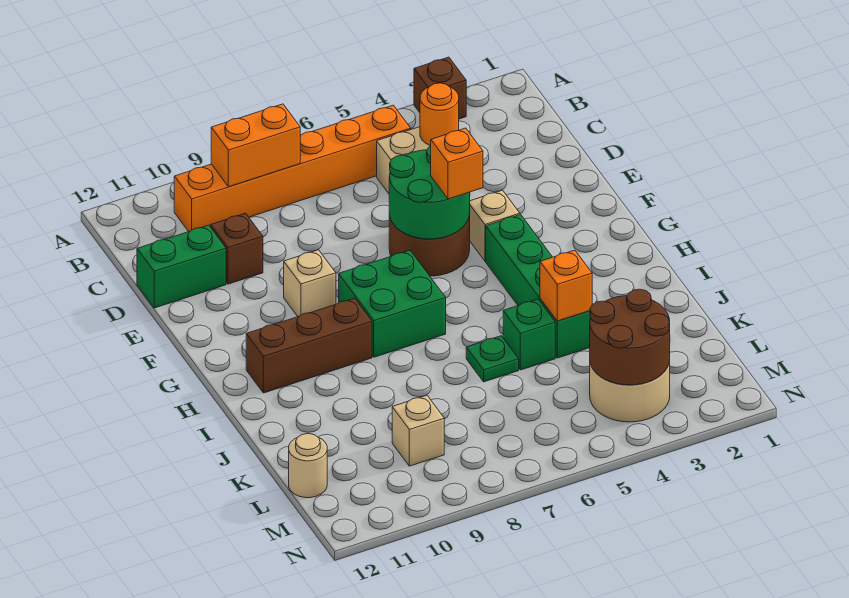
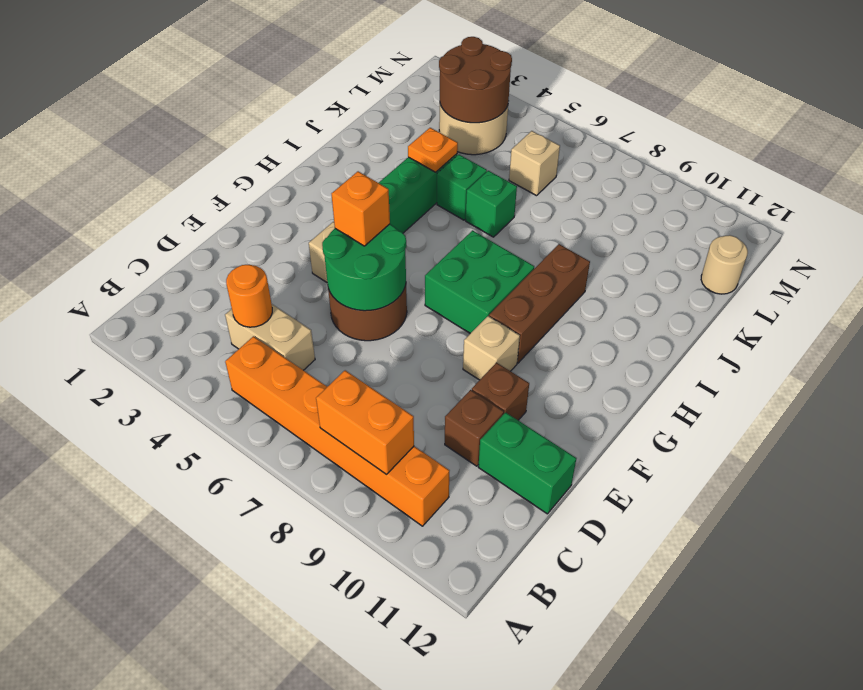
brown brick A3 level 1 -> brown brick E10 level 1
brown brick H9:H11 level 1 -> brown brick G9:I9 level 1
orange brick J4 level 2 -> orange plate J4 level 2
green plate J6 level 1 -> green brick J6 level 1
tan brick L9 level 1 -> tan brick L6 level 1

